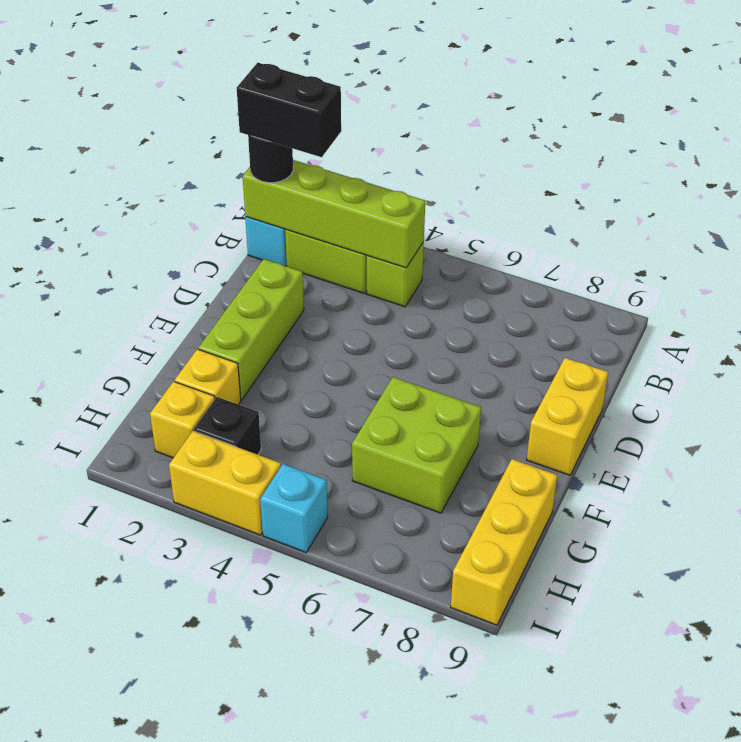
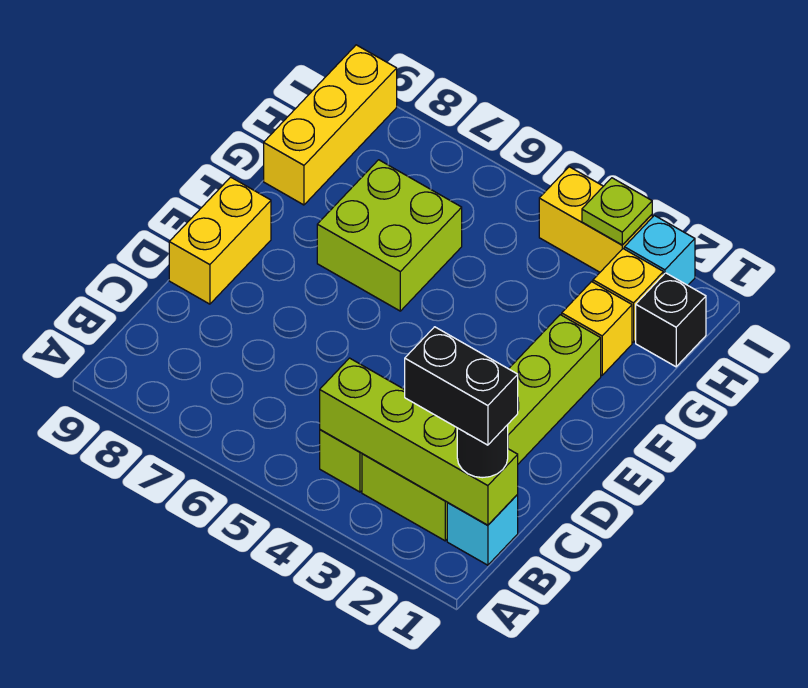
black brick H3 level 1 -> black brick H1 level 1
none -> lime plate I3 level 2
cyan brick I5 level 1 -> cyan brick I2 level 1

